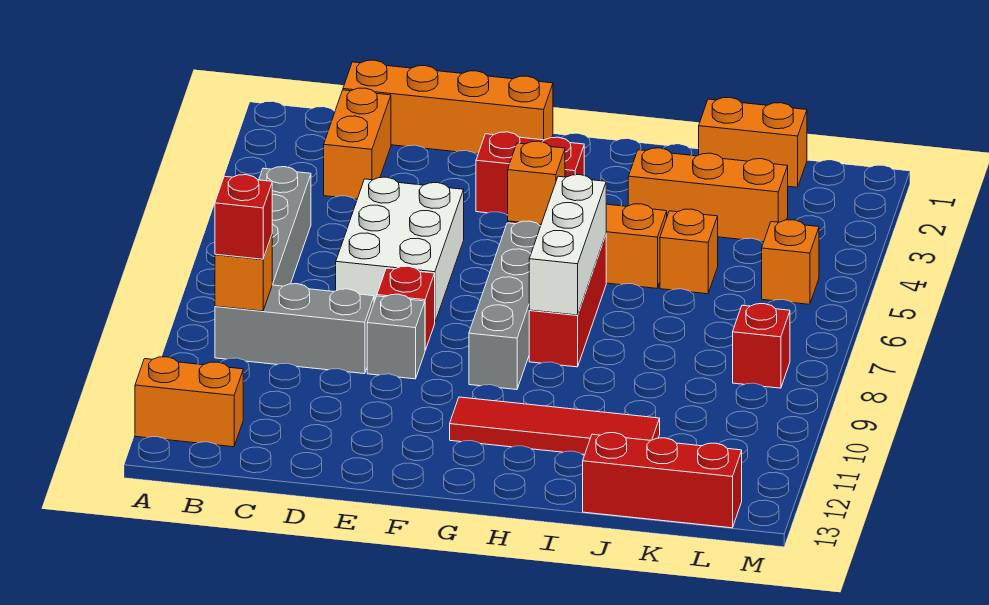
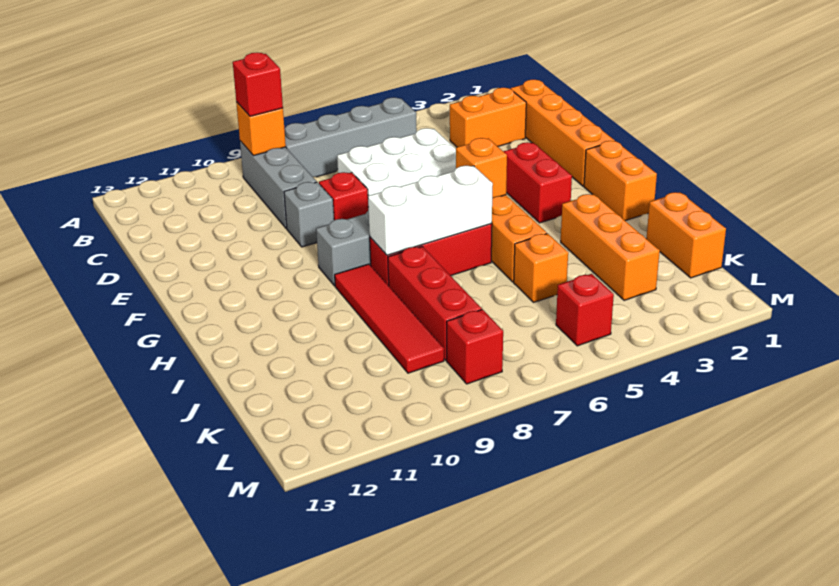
orange brick A12:B12 level 1 -> orange brick G1:H1 level 1
red tile G11:J11 level 1 -> red tile H9:K9 level 1
red brick J13:L13 level 1 -> red brick I8:K8 level 1
orange brick L5 level 1 -> red brick L5 level 1

